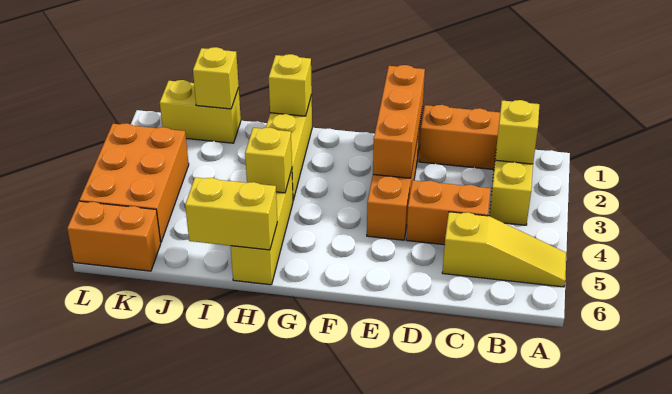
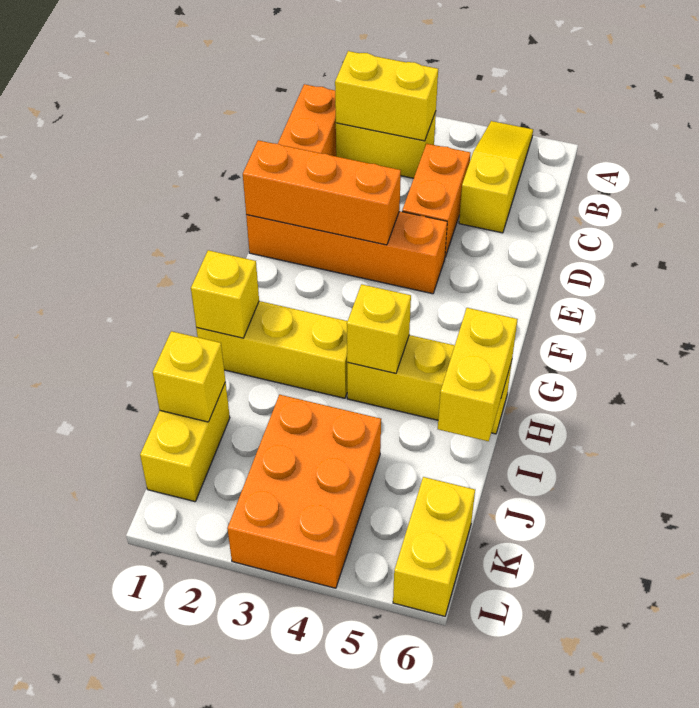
yellow brick B2 level 2 -> yellow brick B2:B3 level 2
orange brick K3:L5 level 1 -> orange brick J3:L4 level 1
orange brick K6:L6 level 1 -> yellow brick K6:L6 level 1

